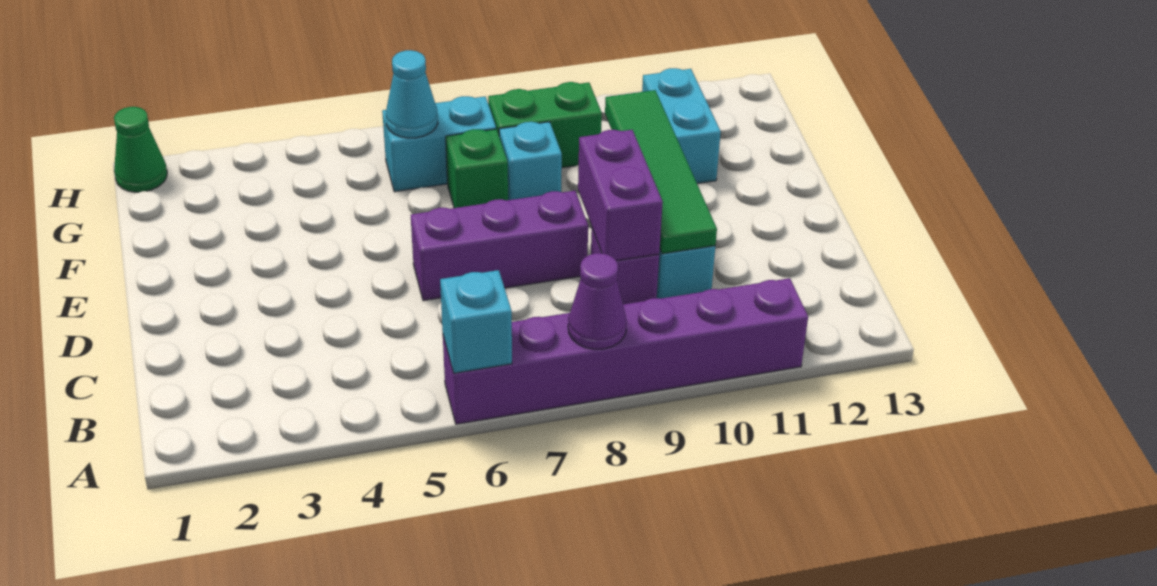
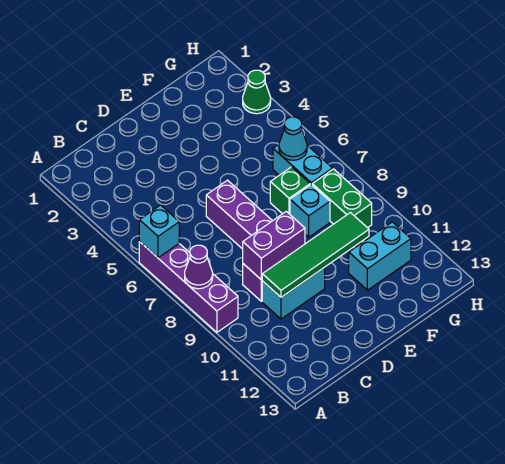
purple brick A6:A11 level 1 -> purple brick A6:A9 level 1
green cone H1 level 1 -> green cone H3 level 1

